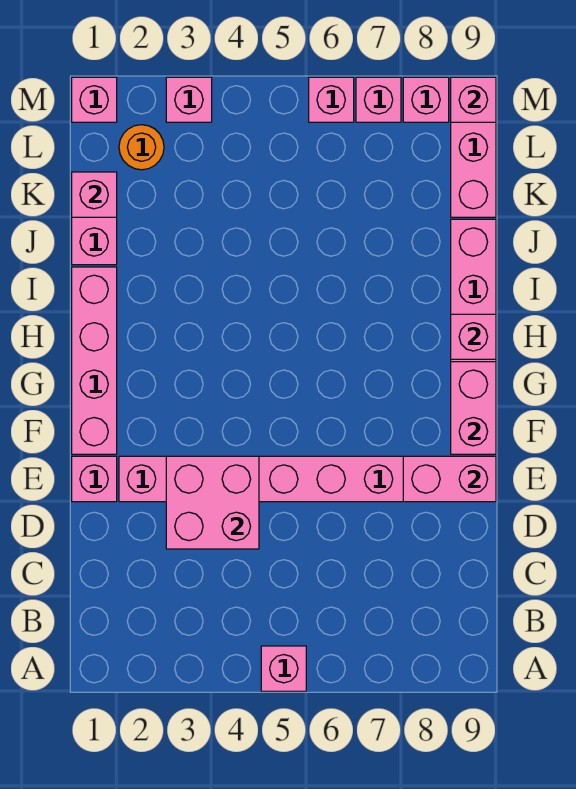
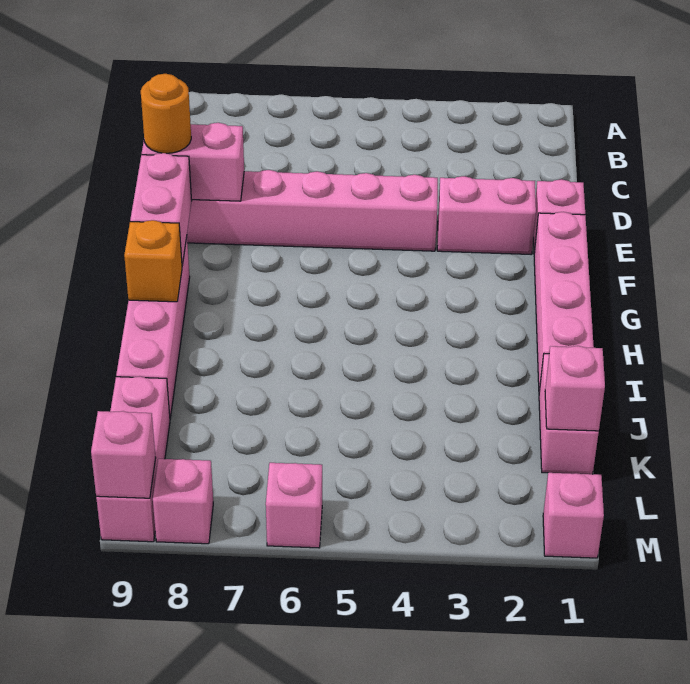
pink brick A5 level 1 -> none
pink brick D3:E4 level 2 -> none
pink brick H9 level 2 -> orange brick H9 level 2
orange round brick L2 level 1 -> orange round brick E9 level 3
pink brick M3 level 1 -> none
pink brick M7 level 1 -> none

